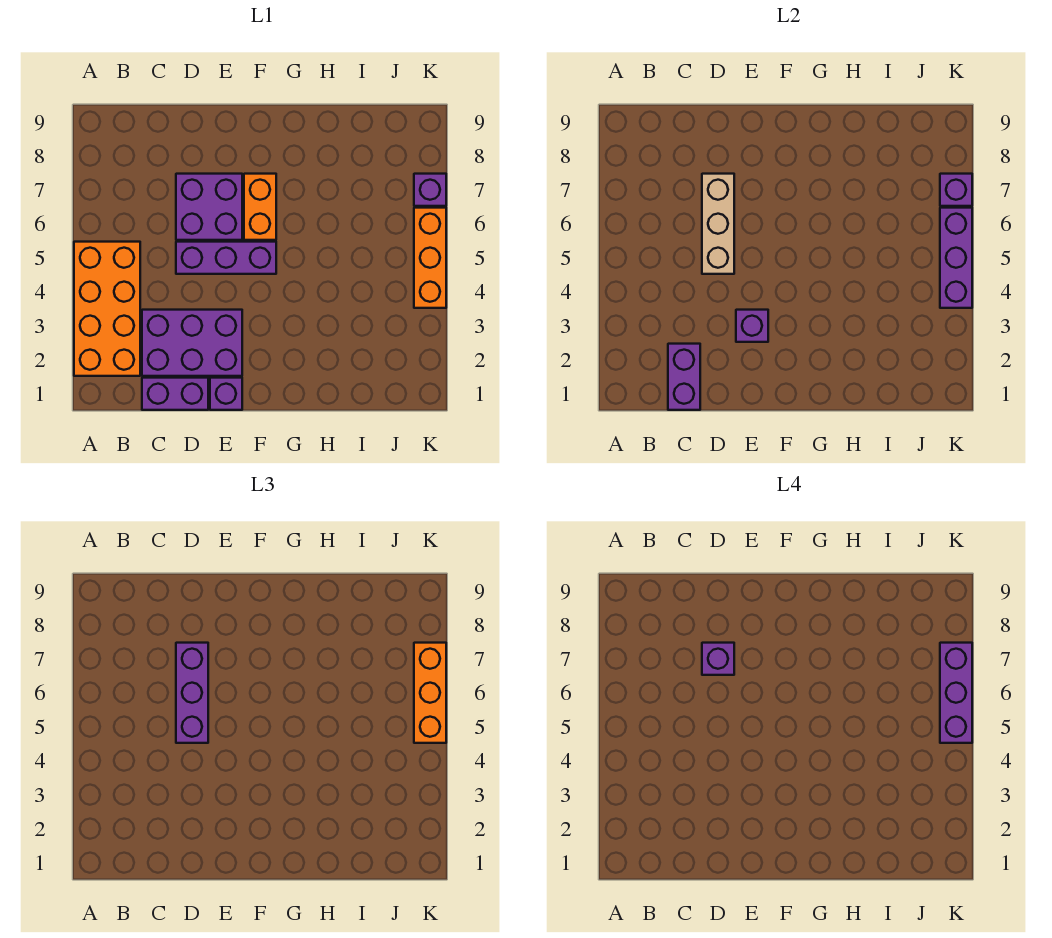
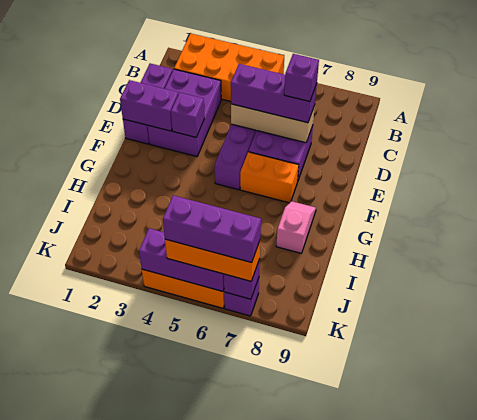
purple brick C1:C2 level 2 -> purple brick E1:E2 level 2
none -> pink slope G8:H8 level 1 top H

